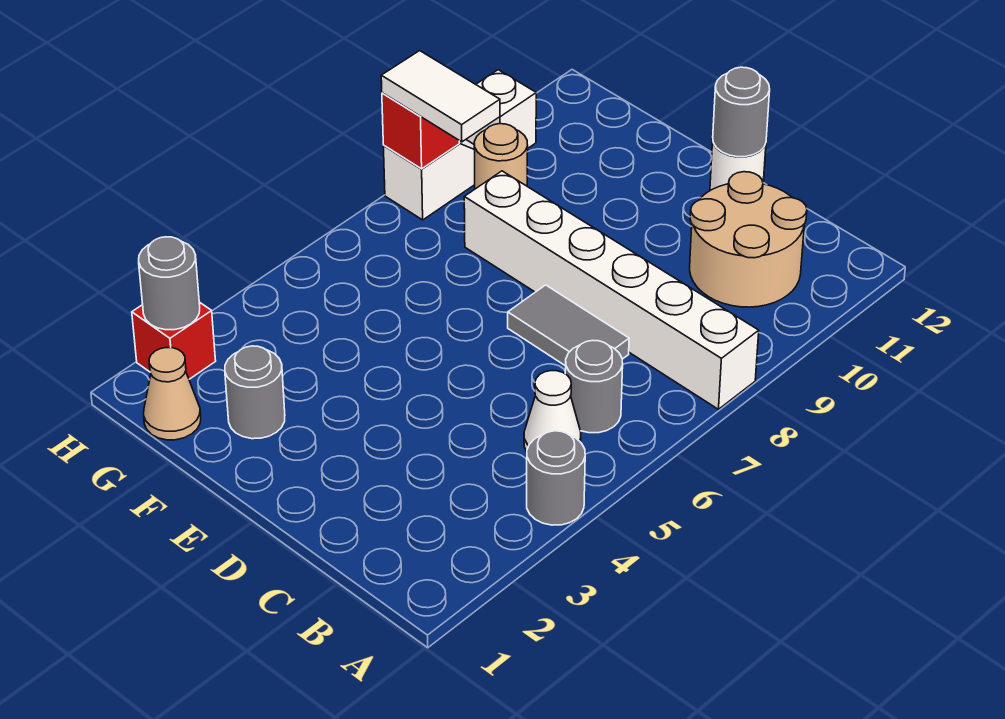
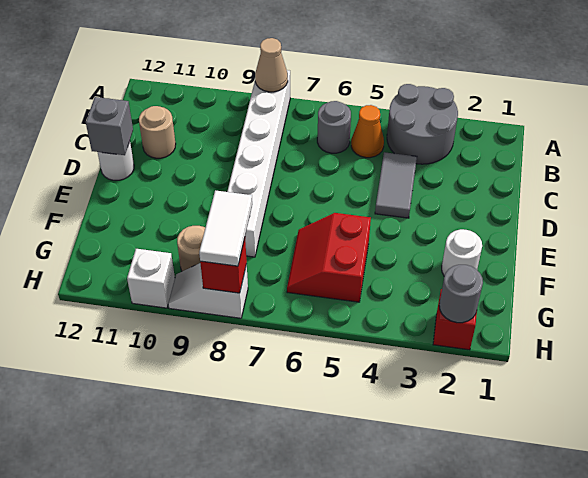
grey round brick A4 level 1 -> grey round brick A3:B4 level 1
white cone B5 level 1 -> orange cone B5 level 1
tan round brick B10:C11 level 1 -> tan round brick C11 level 1
grey tile C7:D7 level 1 -> grey tile C4:D4 level 1
grey round brick D12 level 2 -> grey brick D12 level 2
grey round brick F2 level 1 -> white round brick F2 level 1
none -> red slope F5:G6 level 1 top 5
tan cone G1 level 1 -> tan cone A8 level 2

